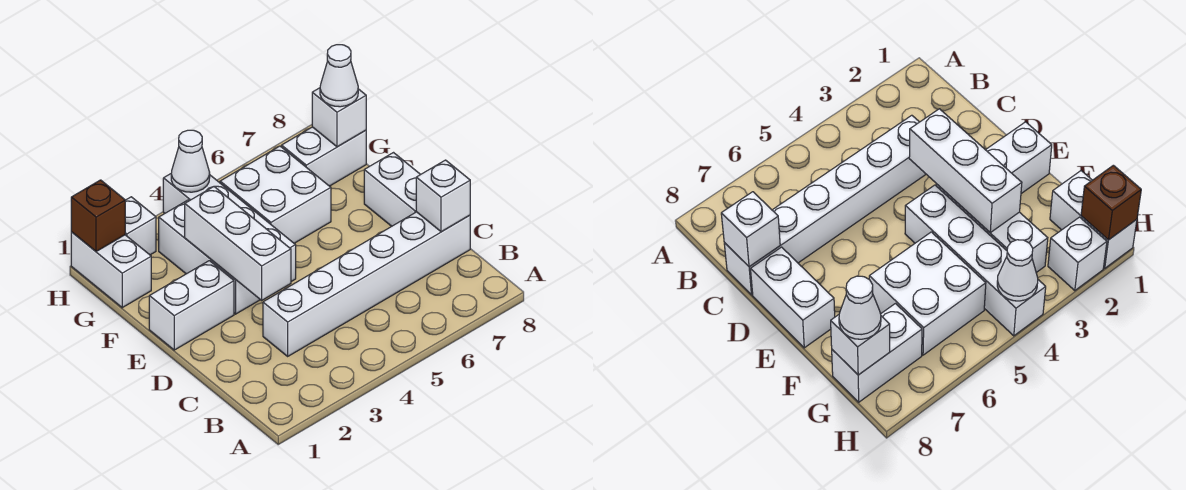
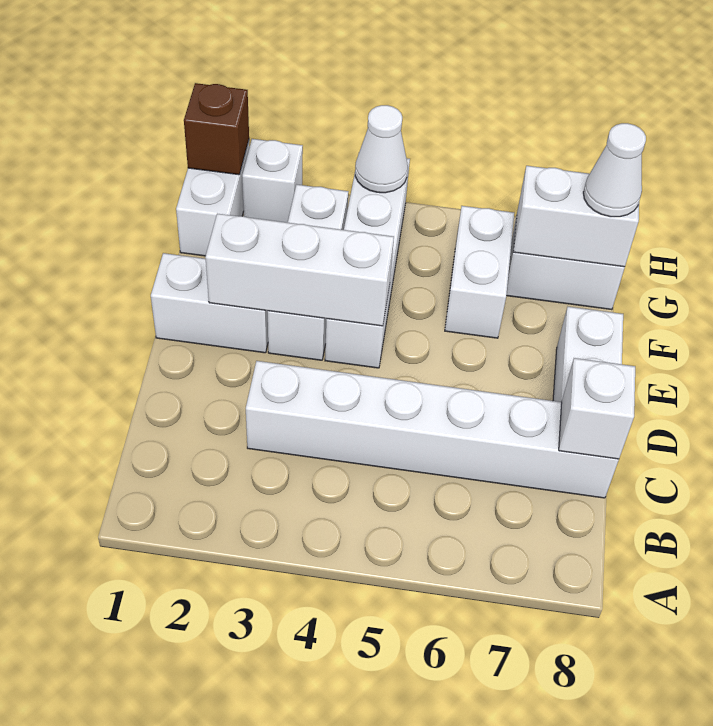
white brick D3:F3 level 2 -> white brick E2:E4 level 2
white brick F5:G6 level 1 -> white brick F6:G6 level 1
white brick G8 level 2 -> white brick G7:G8 level 2

